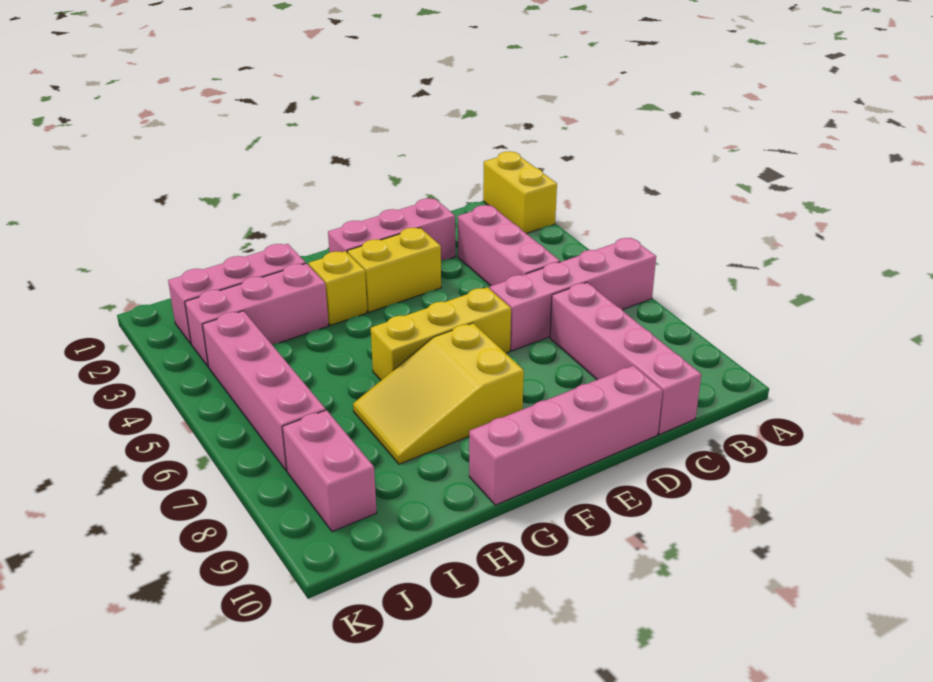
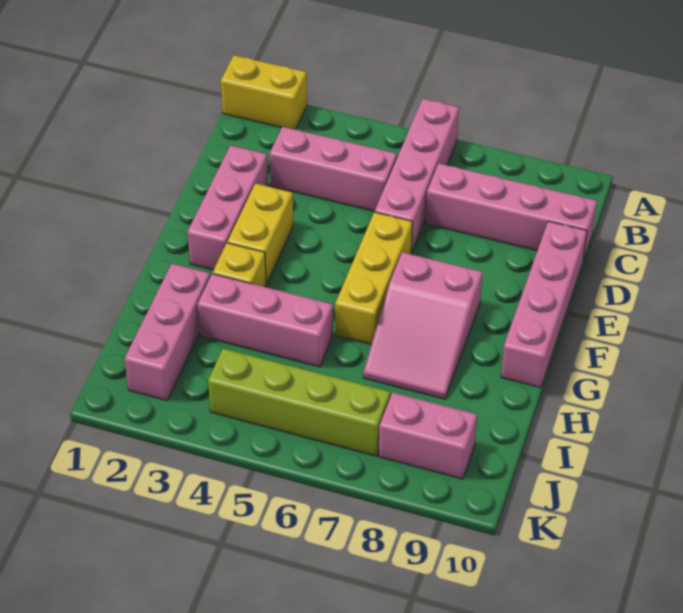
yellow slope F7:H8 level 1 top F -> pink slope F7:H8 level 1 top F
pink brick H3:J3 level 1 -> pink brick H3:H5 level 1
pink brick J4:J7 level 1 -> lime brick J4:J7 level 1

